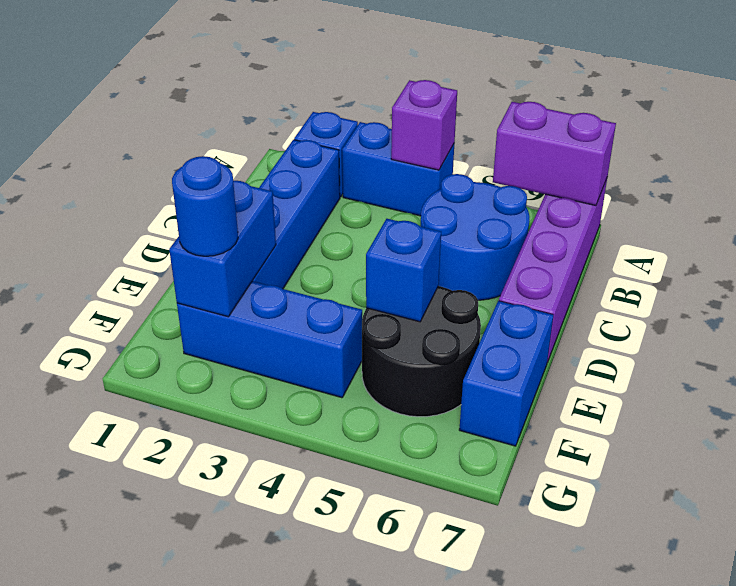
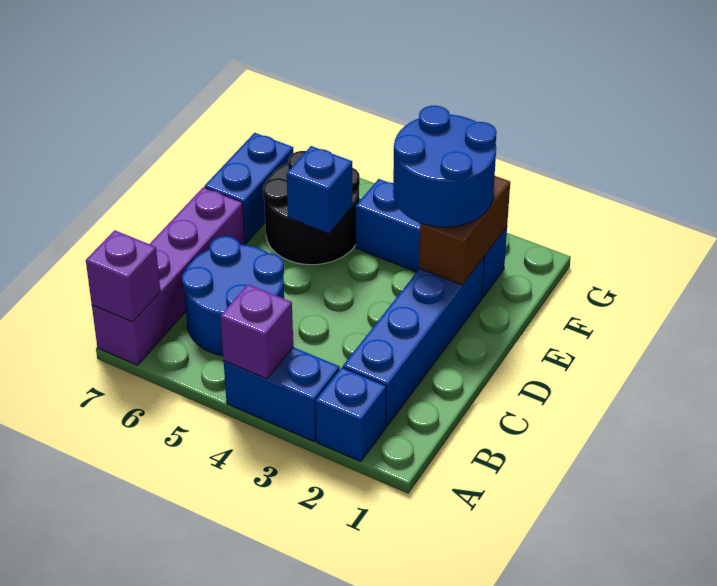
purple brick A6:A7 level 2 -> purple brick A7 level 2
blue brick E2:F2 level 2 -> brown brick E2:F2 level 2
blue round brick F2 level 3 -> blue round brick E2:F3 level 3

